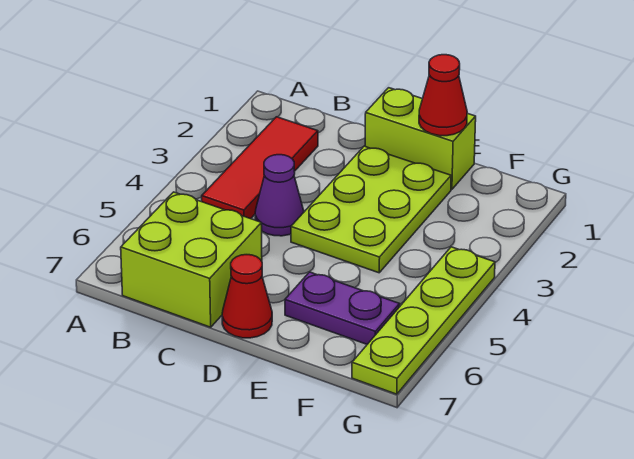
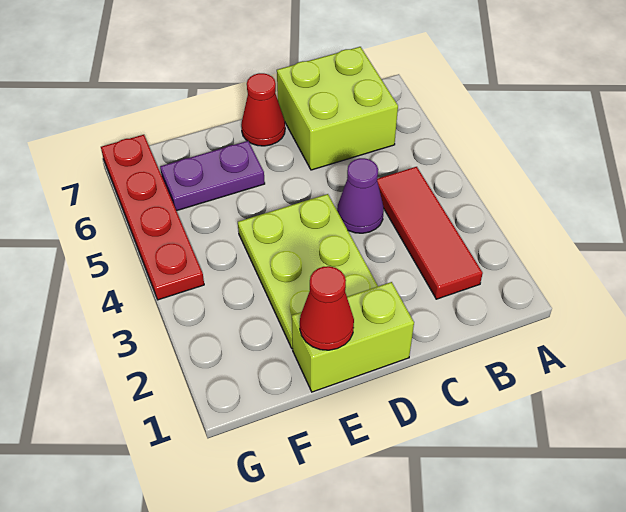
lime plate G4:G7 level 1 -> red plate G4:G7 level 1

